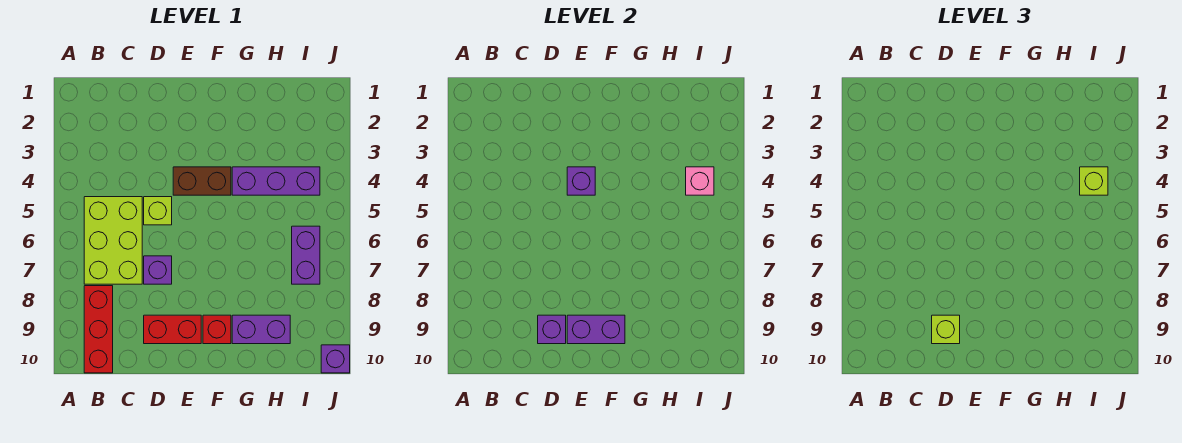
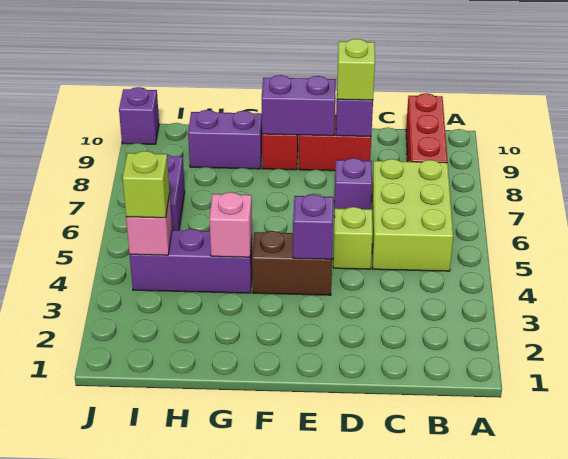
none -> pink brick G4 level 2

